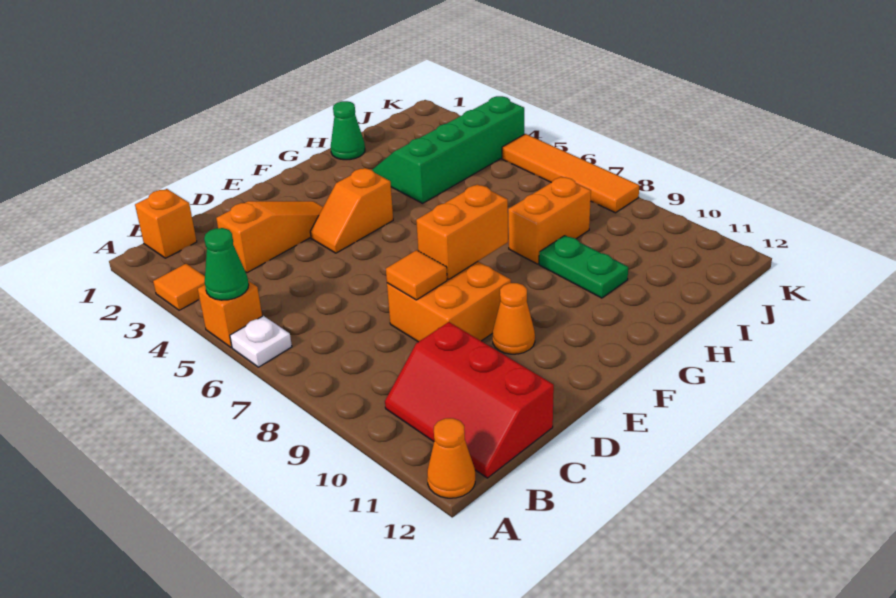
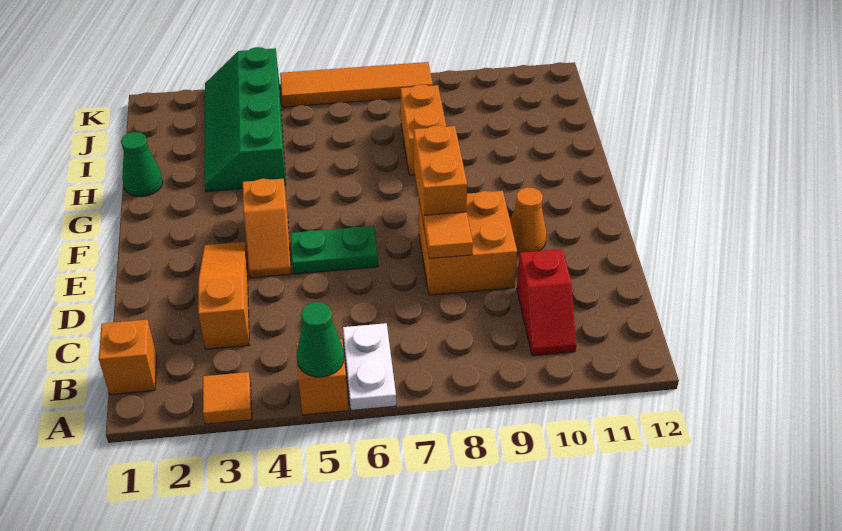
white plate A6 level 1 -> white plate A6:B6 level 1
orange cone A12 level 1 -> none
red slope B10:C12 level 1 top C -> red slope B10:C10 level 1 top C
green plate H9:H10 level 1 -> green plate E5:E6 level 1

